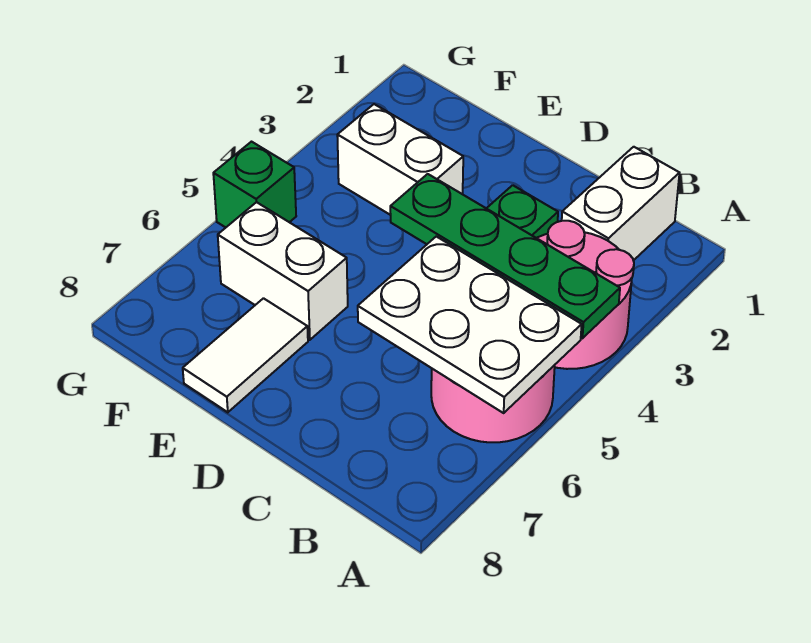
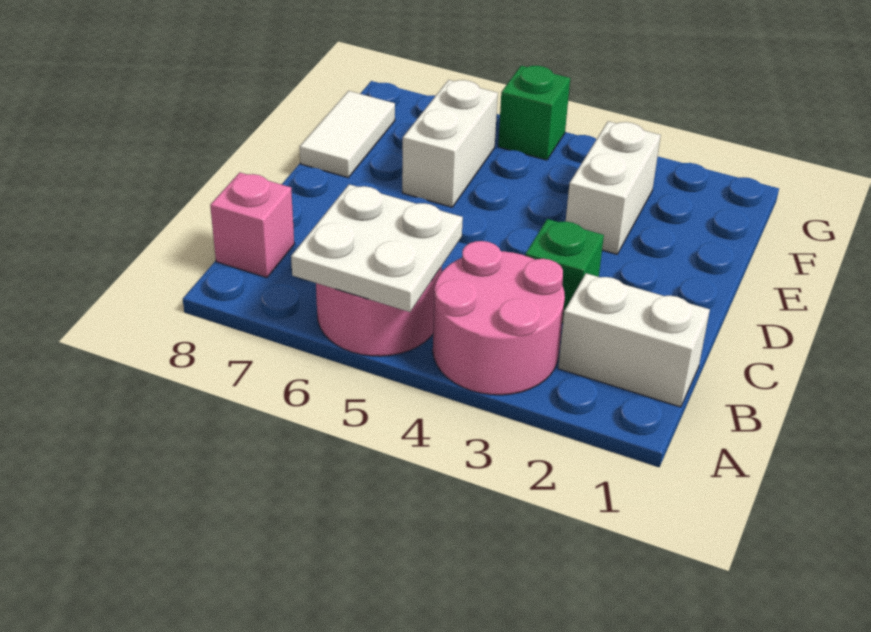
green plate A4:D4 level 2 -> none
white plate A5:C6 level 2 -> white plate A5:B6 level 2
none -> pink brick B8 level 1
white tile E7:E8 level 1 -> white tile E8:F8 level 1

